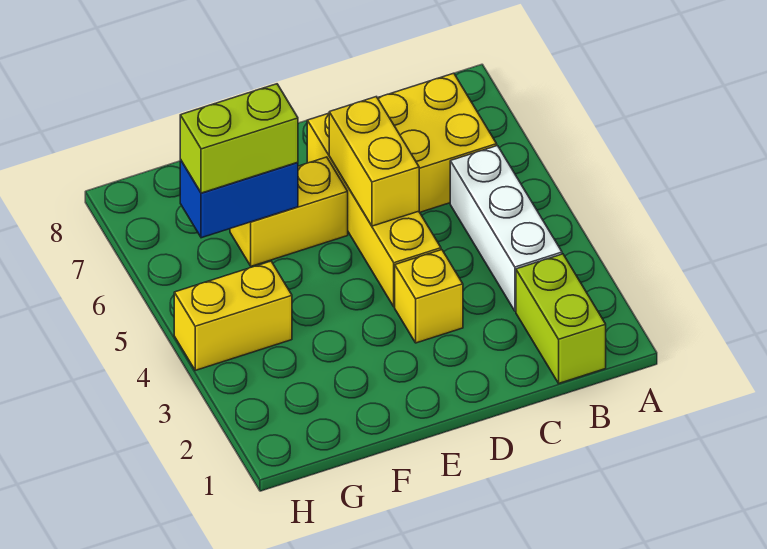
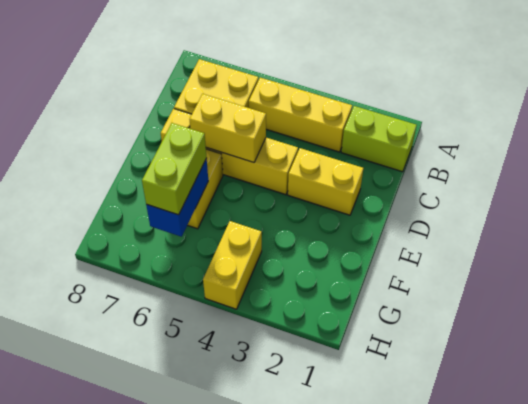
white brick B3:B5 level 1 -> yellow brick B3:B5 level 1
yellow brick D3 level 1 -> yellow brick D2:D3 level 1

